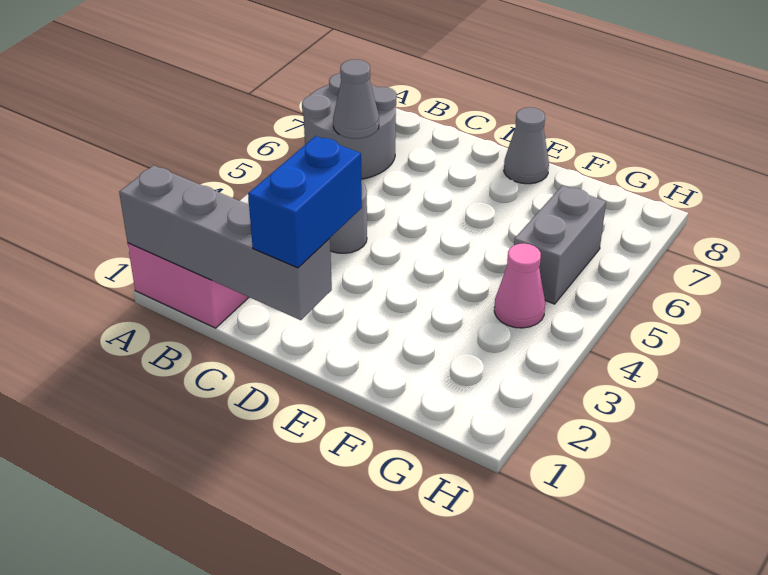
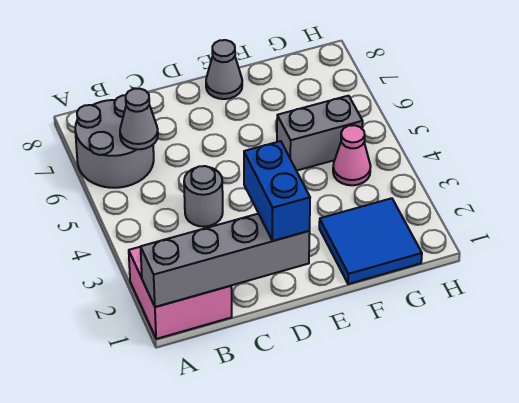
none -> blue tile F1:G2 level 1
grey brick G5:G6 level 1 -> grey brick F5:G5 level 1

